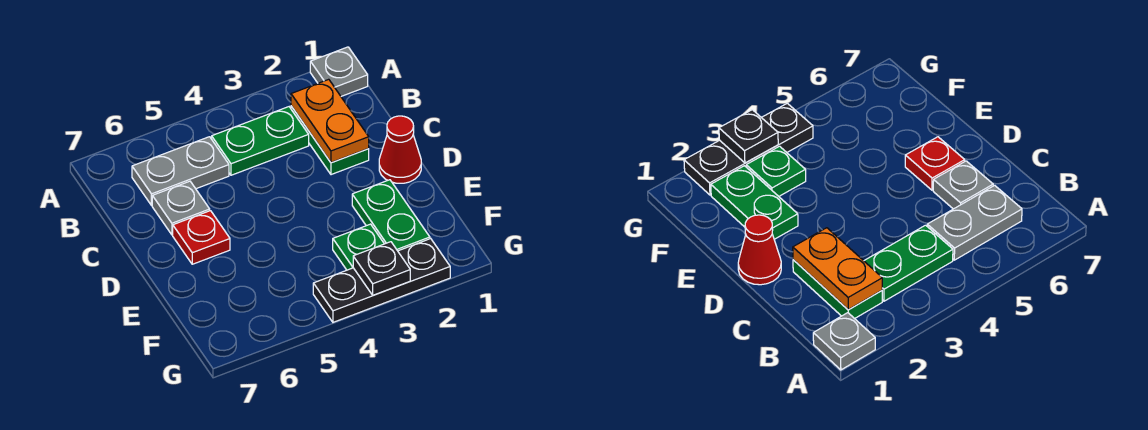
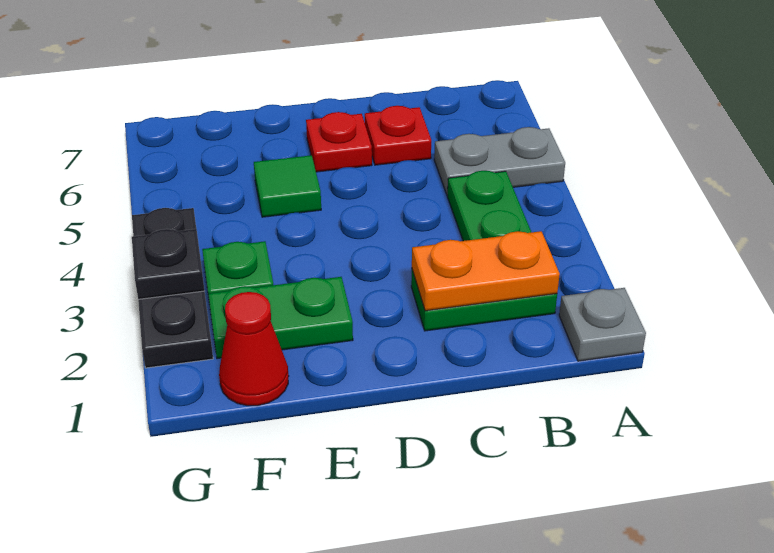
grey plate B5:B6 level 1 -> grey plate A5:B5 level 1
grey plate C6 level 1 -> red plate C6 level 1
red cone D1 level 1 -> red cone F1 level 1
none -> green tile E5 level 1

